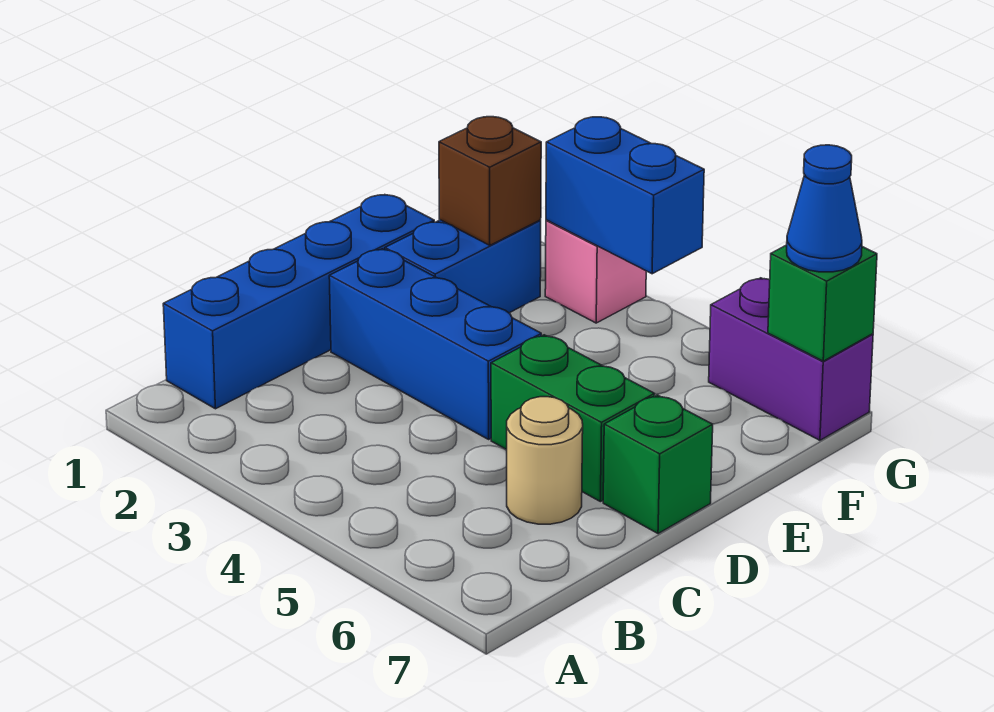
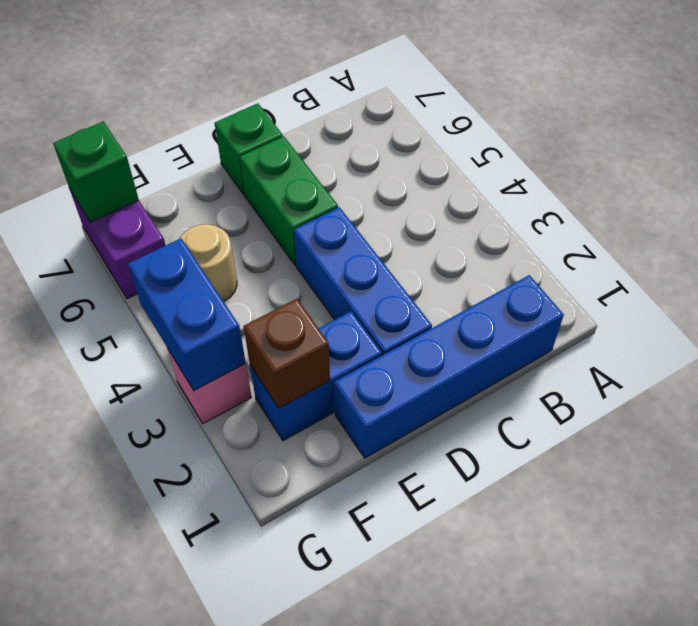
tan round brick C6 level 1 -> tan round brick F5 level 1
blue cone G7 level 3 -> none

